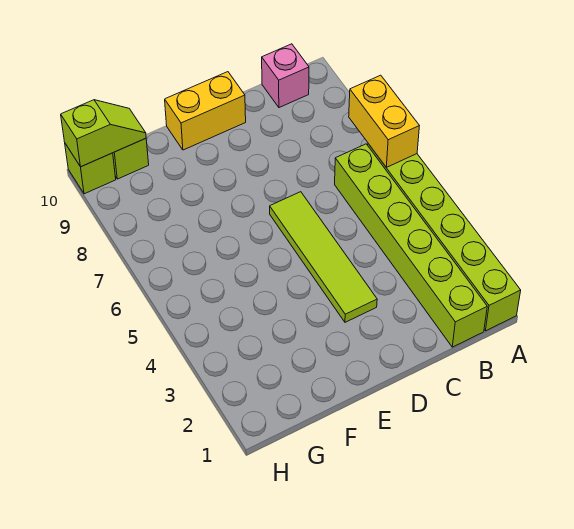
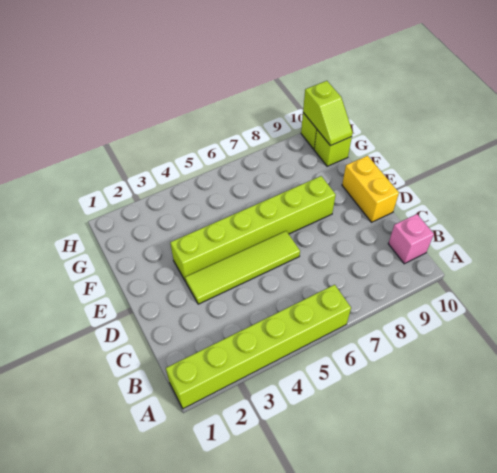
yellow brick A6:A7 level 2 -> none
lime brick B1:B6 level 1 -> lime brick E3:E8 level 1

